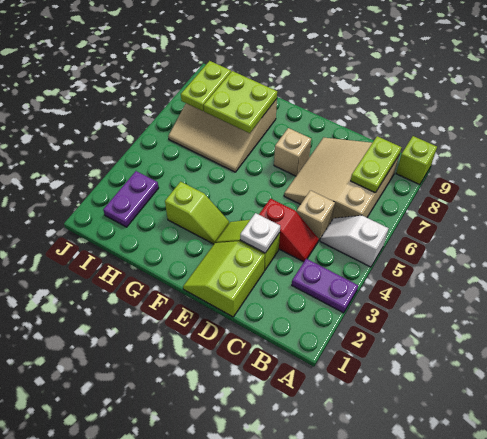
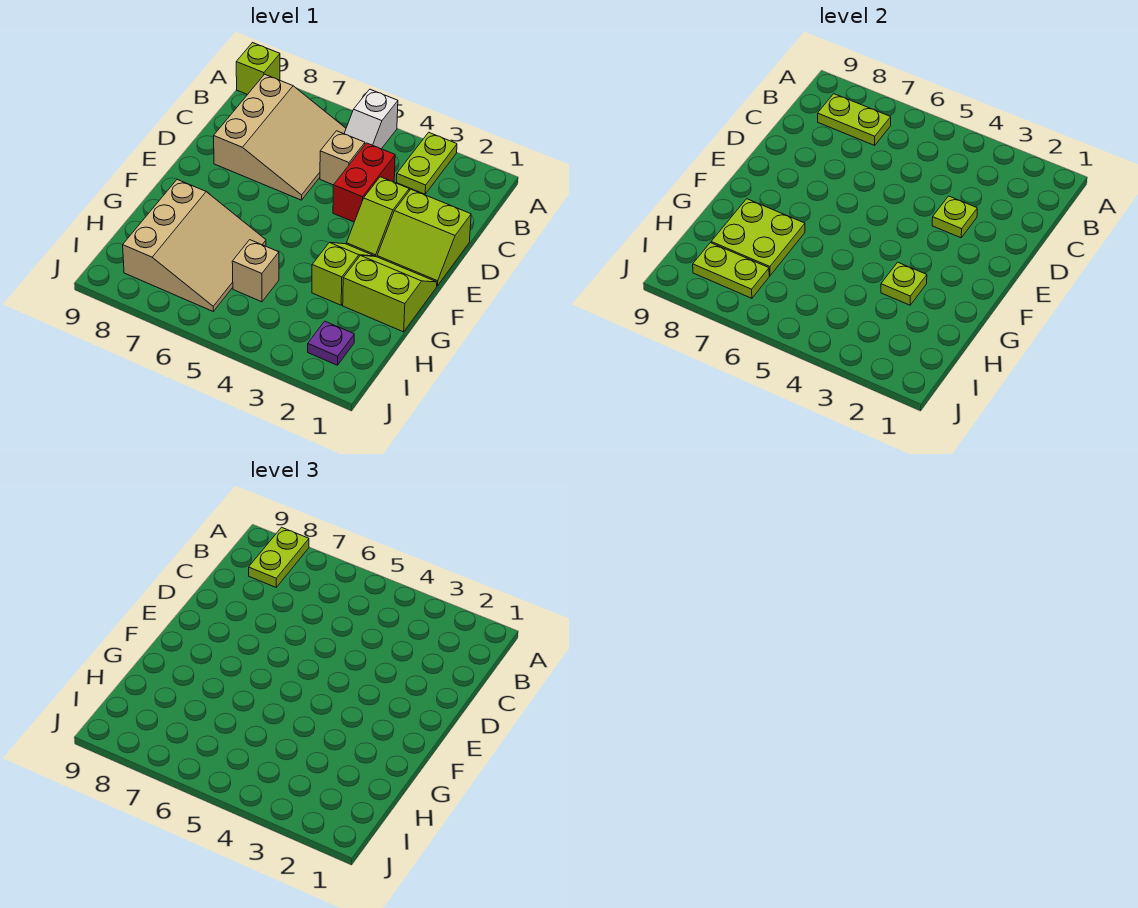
purple plate A3:B3 level 1 -> lime plate A3:B3 level 1
none -> lime plate A8:B8 level 3
tan slope B6:D8 level 1 top B -> tan slope B6:D8 level 1 top 8
red slope C4:D4 level 1 top D -> red brick C4:D4 level 1
white plate D3 level 2 -> lime plate D3 level 2
tan brick E7 level 1 -> tan brick H5 level 1
none -> lime slope F1:G2 level 1 top G
none -> lime plate G3 level 2
purple plate I2:I3 level 1 -> purple plate I2 level 1

